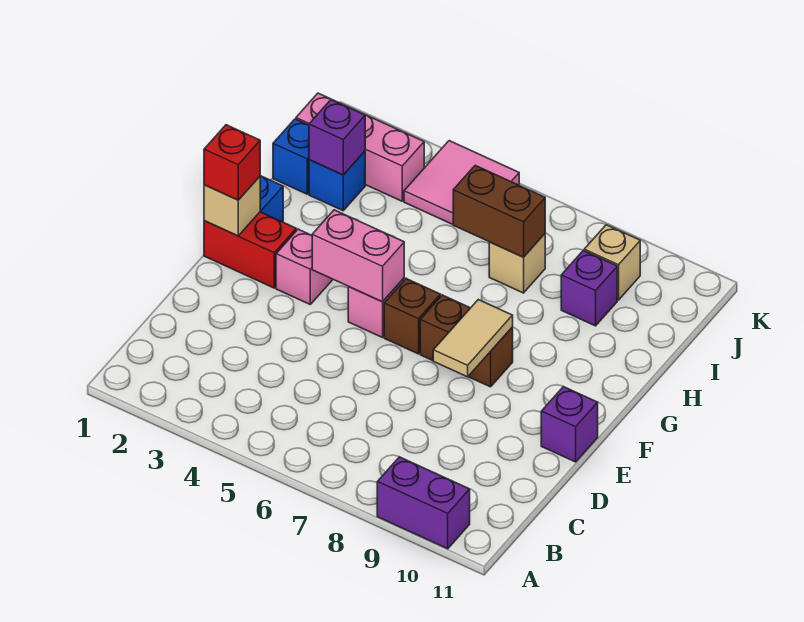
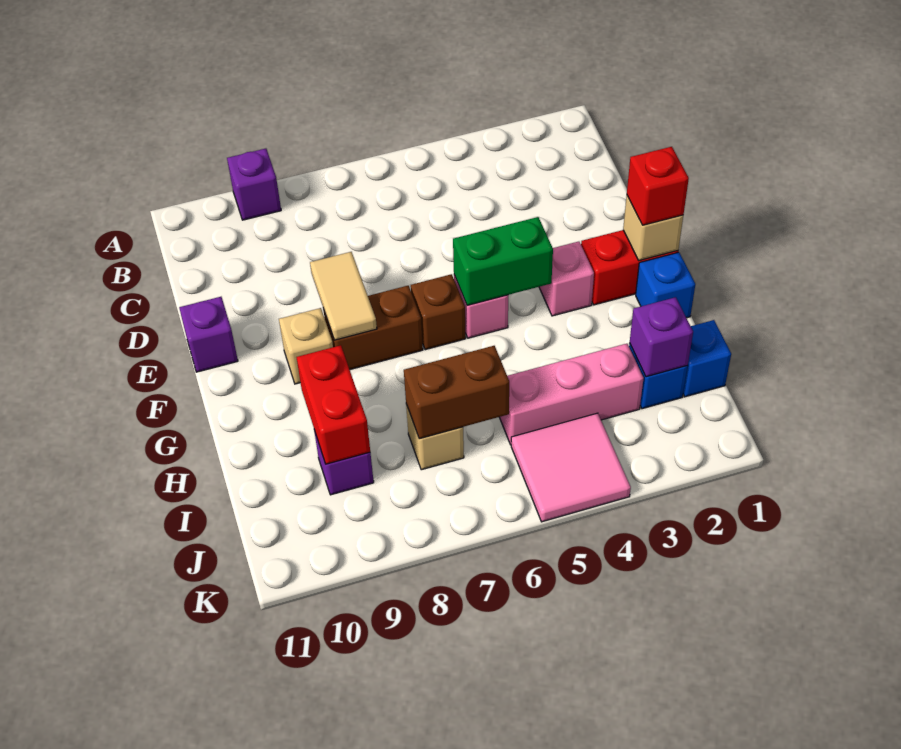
purple brick A9:A10 level 1 -> purple brick A9 level 1
pink brick F4:F5 level 2 -> green brick F4:F5 level 2
none -> red brick H9:I9 level 2
pink brick J1:J3 level 1 -> pink brick I3:I5 level 1
tan brick J9 level 1 -> tan brick F9 level 1

